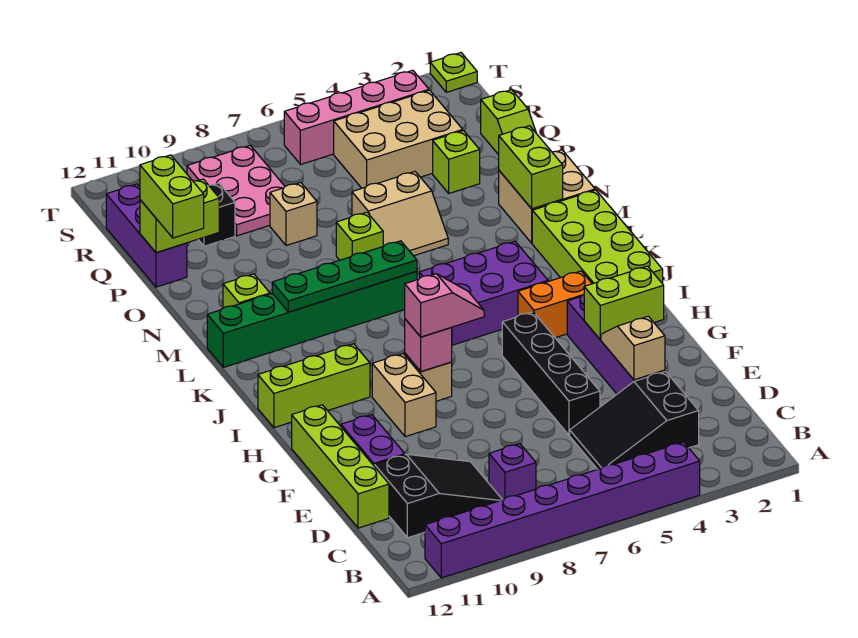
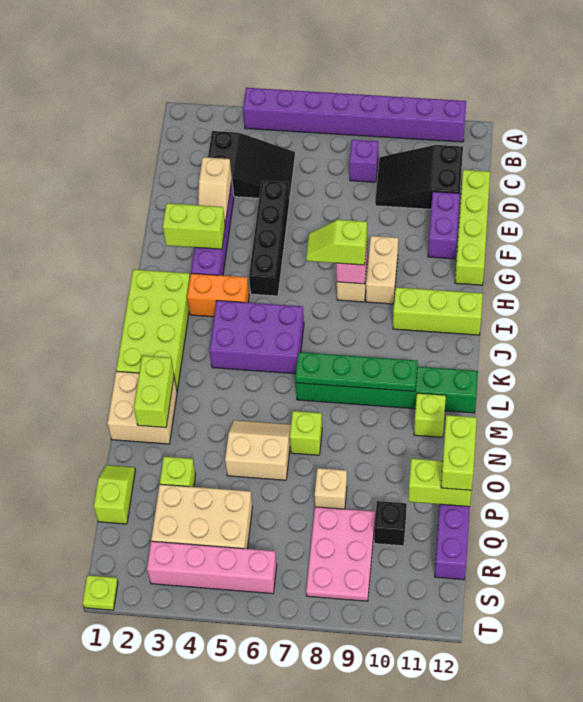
pink slope H7:H8 level 3 top 8 -> lime slope H7:H8 level 3 top 8

